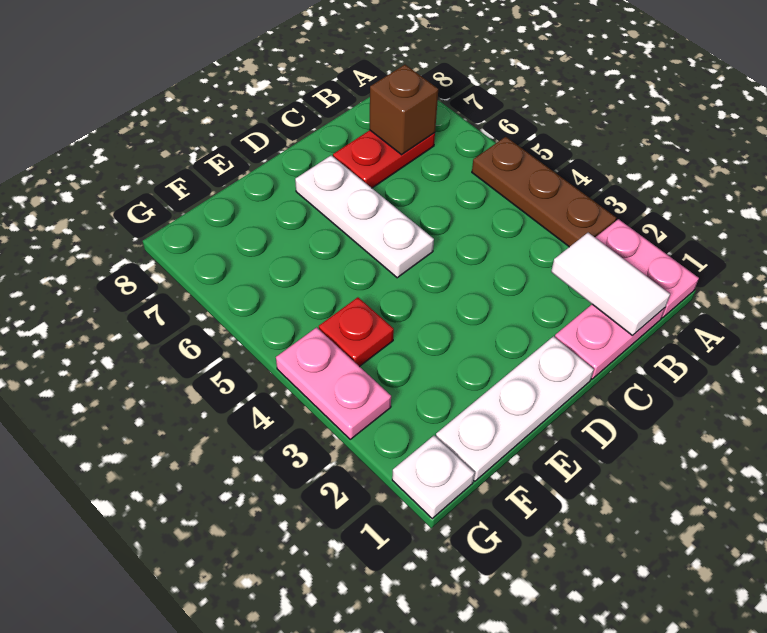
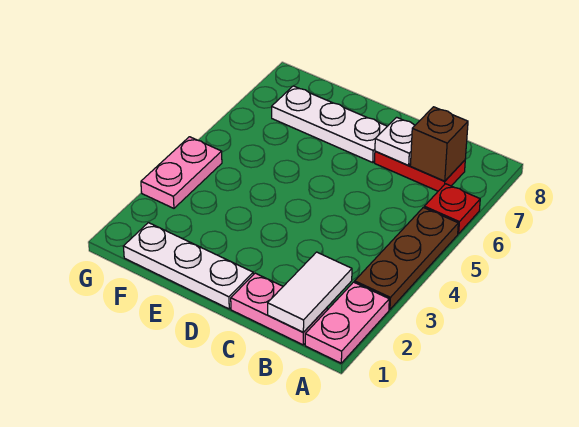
white plate D5:D7 level 1 -> white plate D7:F7 level 1
red plate F4 level 1 -> red plate A6 level 1
white plate G1 level 1 -> white plate C7 level 2

